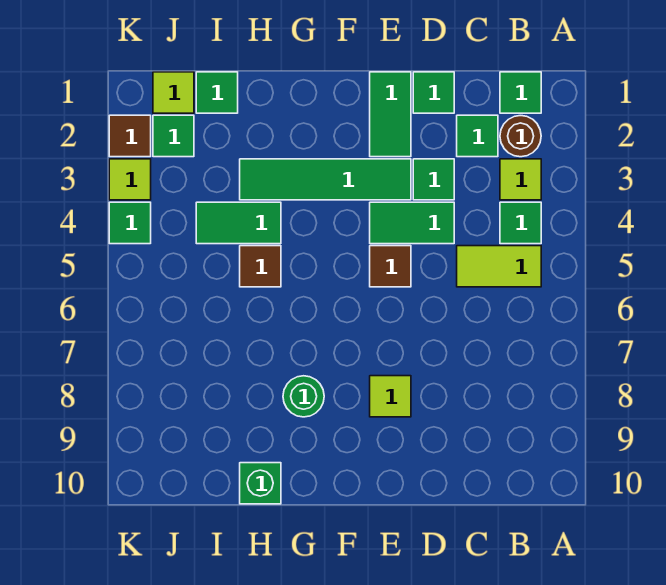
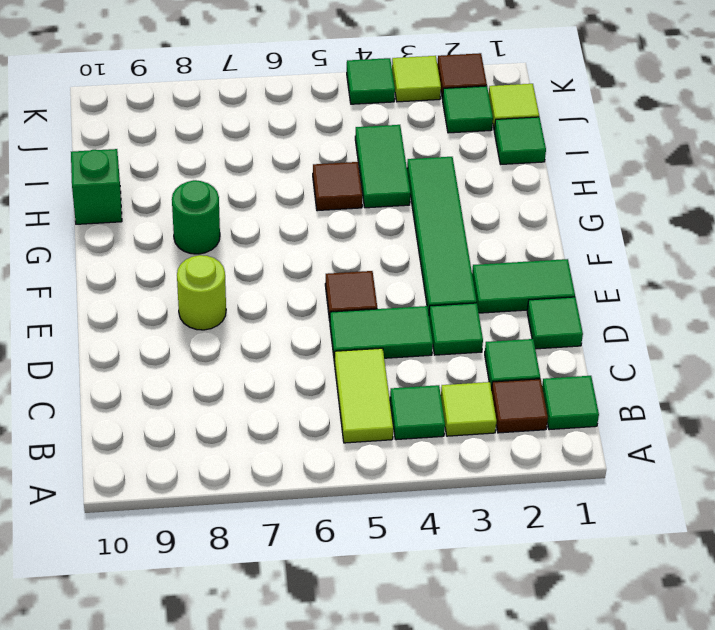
brown round brick B2 level 1 -> brown tile B2 level 1
green tile D4:E4 level 1 -> green tile D4:D5 level 1
lime tile E8 level 1 -> lime round brick E8 level 1

